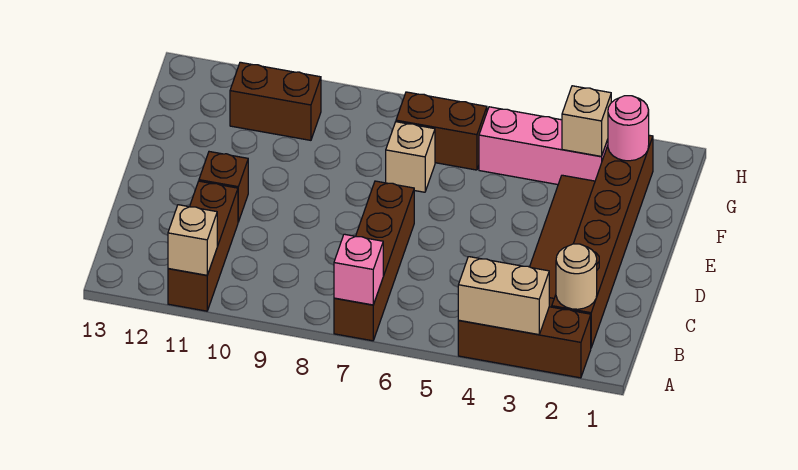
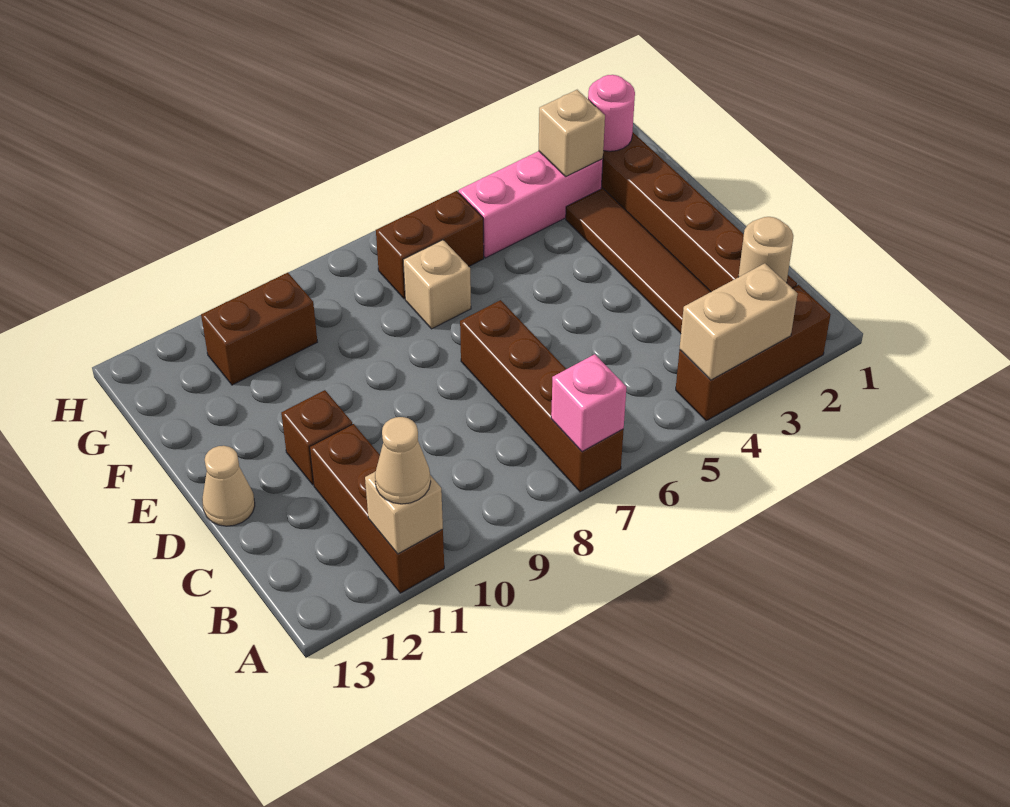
none -> tan cone A11 level 3
none -> tan cone D13 level 1

